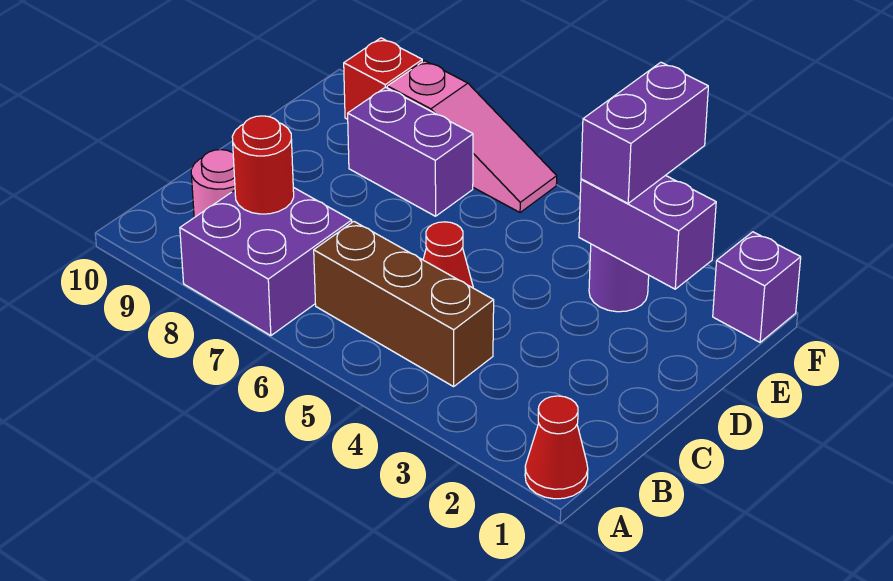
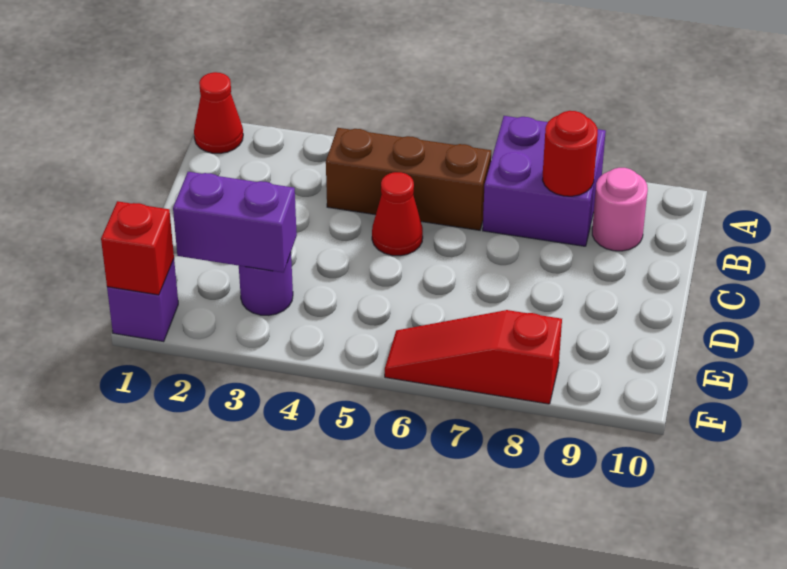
purple brick E3:F3 level 3 -> none
purple brick E7:E8 level 1 -> none
pink slope F6:F8 level 1 top 8 -> red slope F6:F8 level 1 top 8
red brick F9 level 1 -> red brick F1 level 2

